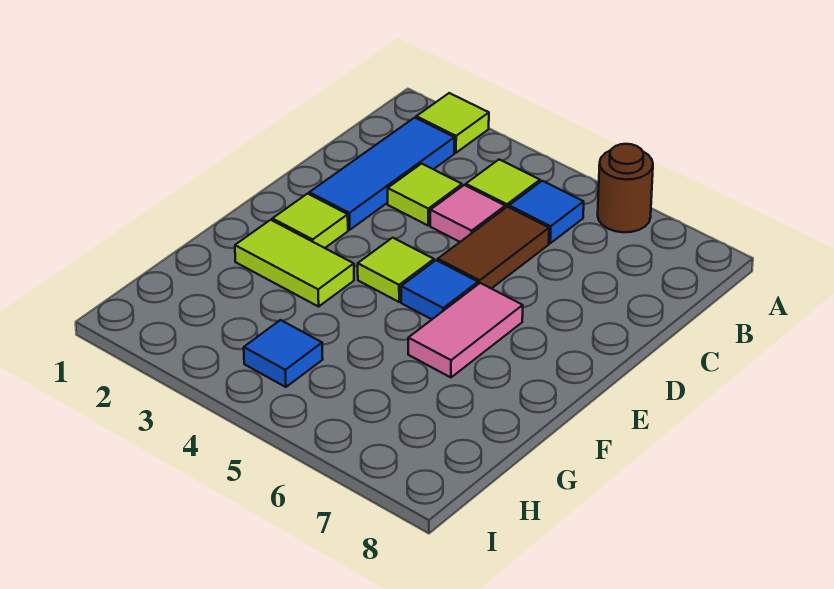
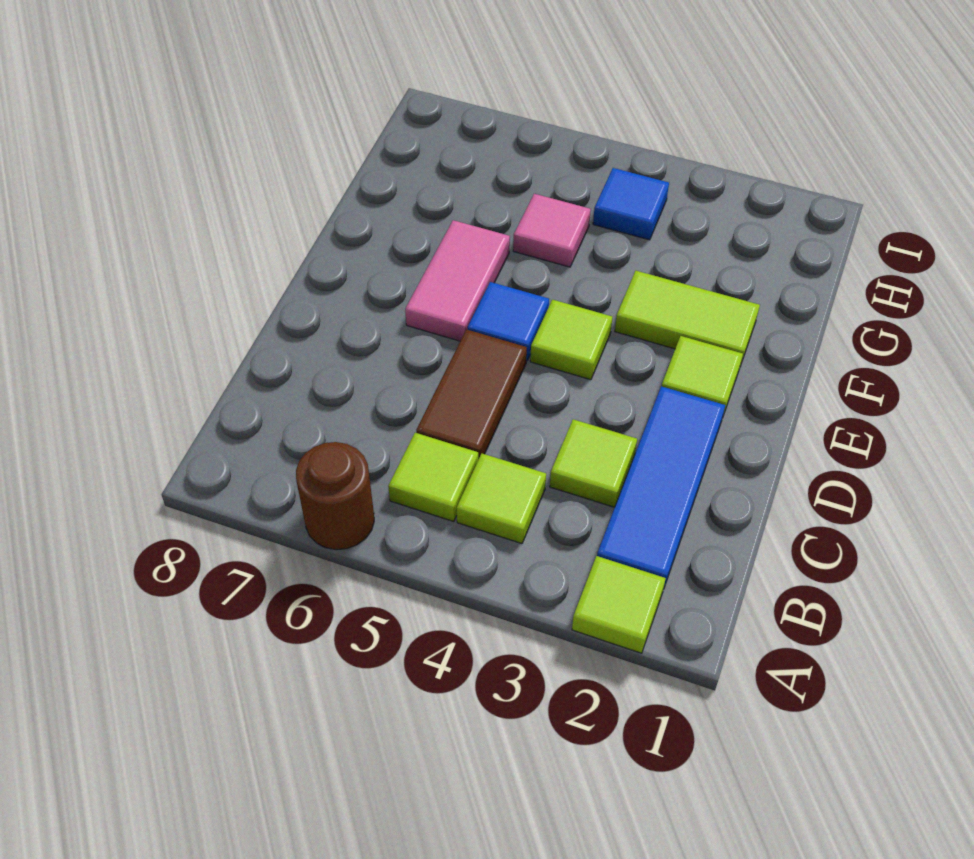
blue tile B5 level 1 -> lime tile B5 level 1
pink tile C4 level 1 -> pink tile G5 level 1

